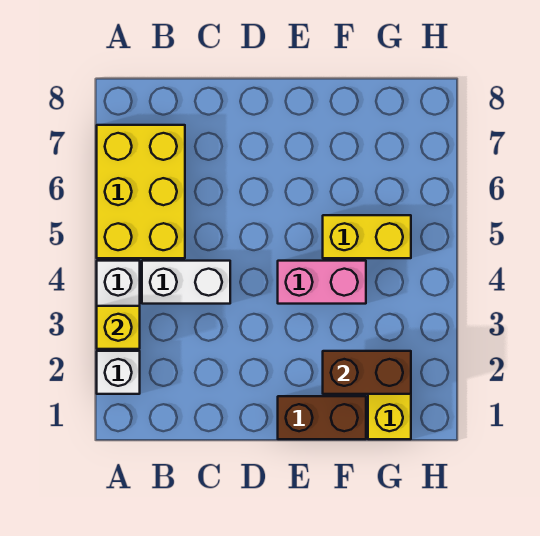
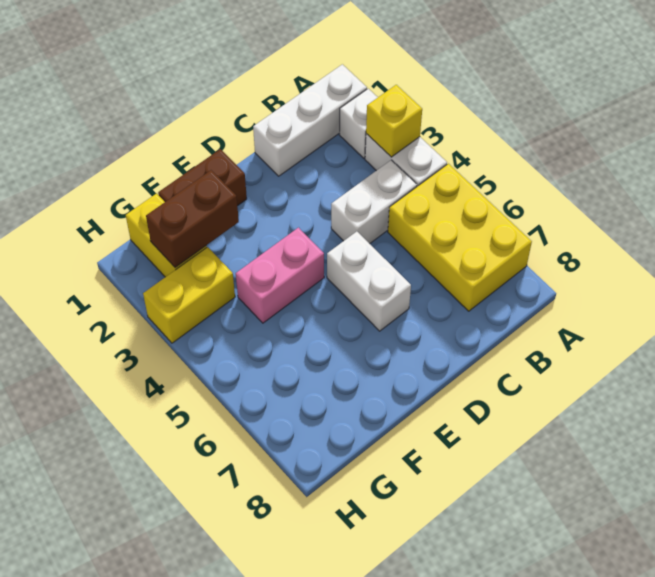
none -> white brick A1:C1 level 1
none -> white brick D5:D6 level 1
yellow brick F5:G5 level 1 -> yellow brick G3:H3 level 1

